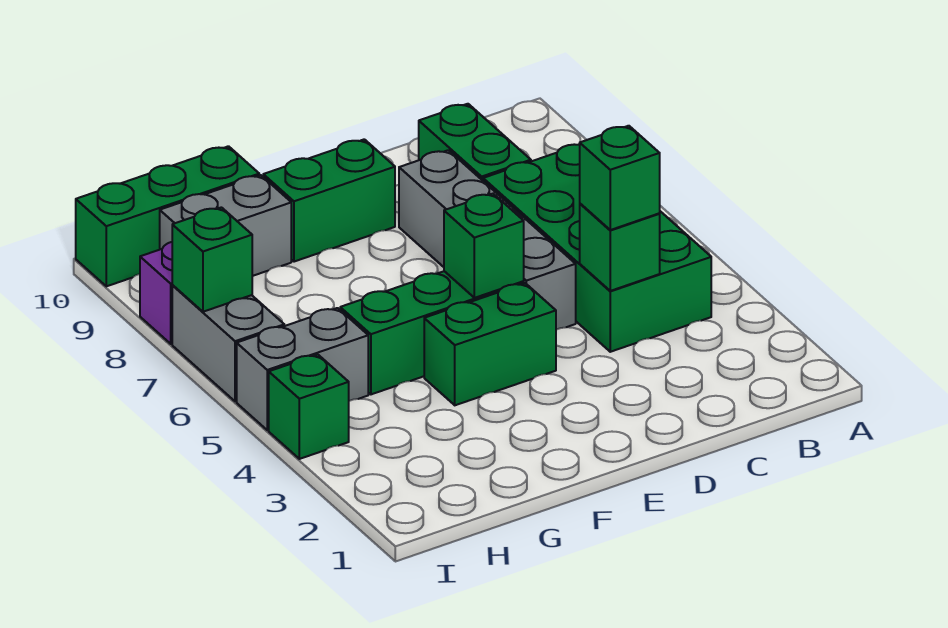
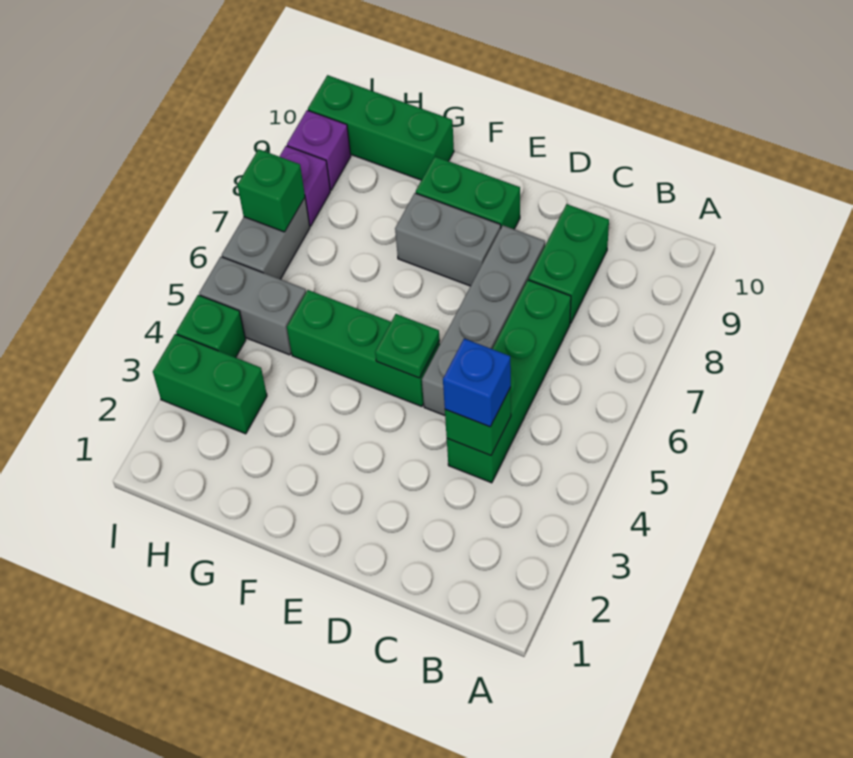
green brick B4:C7 level 1 -> green brick C4:C7 level 1
green brick C4 level 3 -> blue brick C4 level 3
green brick E4:F4 level 1 -> green brick H3:I3 level 1
green brick E5 level 2 -> green plate E5 level 2
grey brick G9:H9 level 1 -> grey brick E8:F8 level 1
none -> purple brick I9 level 1

